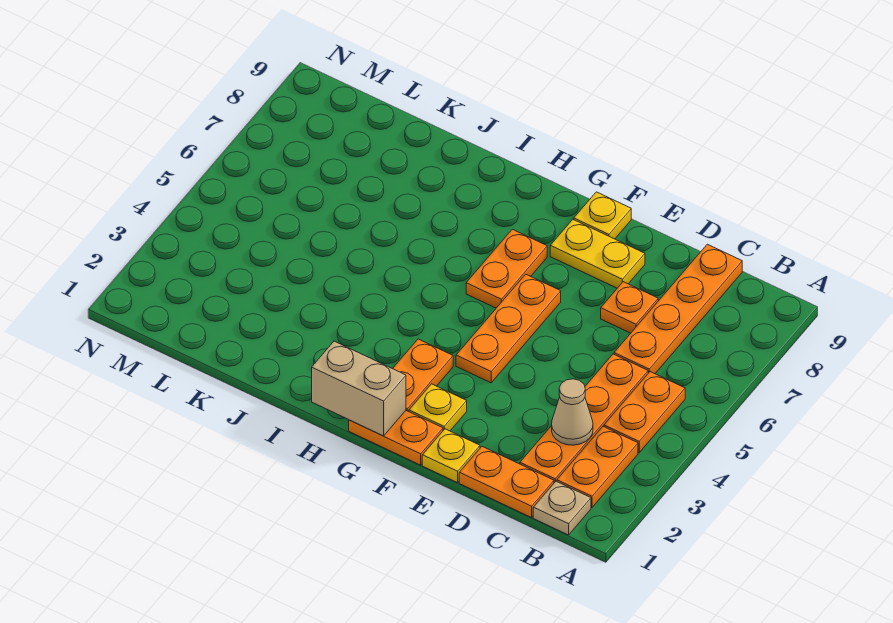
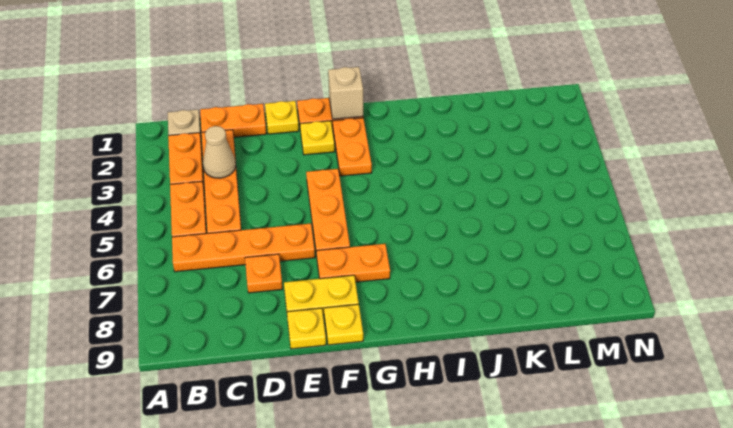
orange plate C6:C9 level 1 -> orange plate B6:E6 level 1
none -> yellow plate E9 level 1
tan brick G1:H1 level 2 -> tan brick G1 level 2
orange plate G6:G7 level 1 -> orange plate F7:G7 level 1

